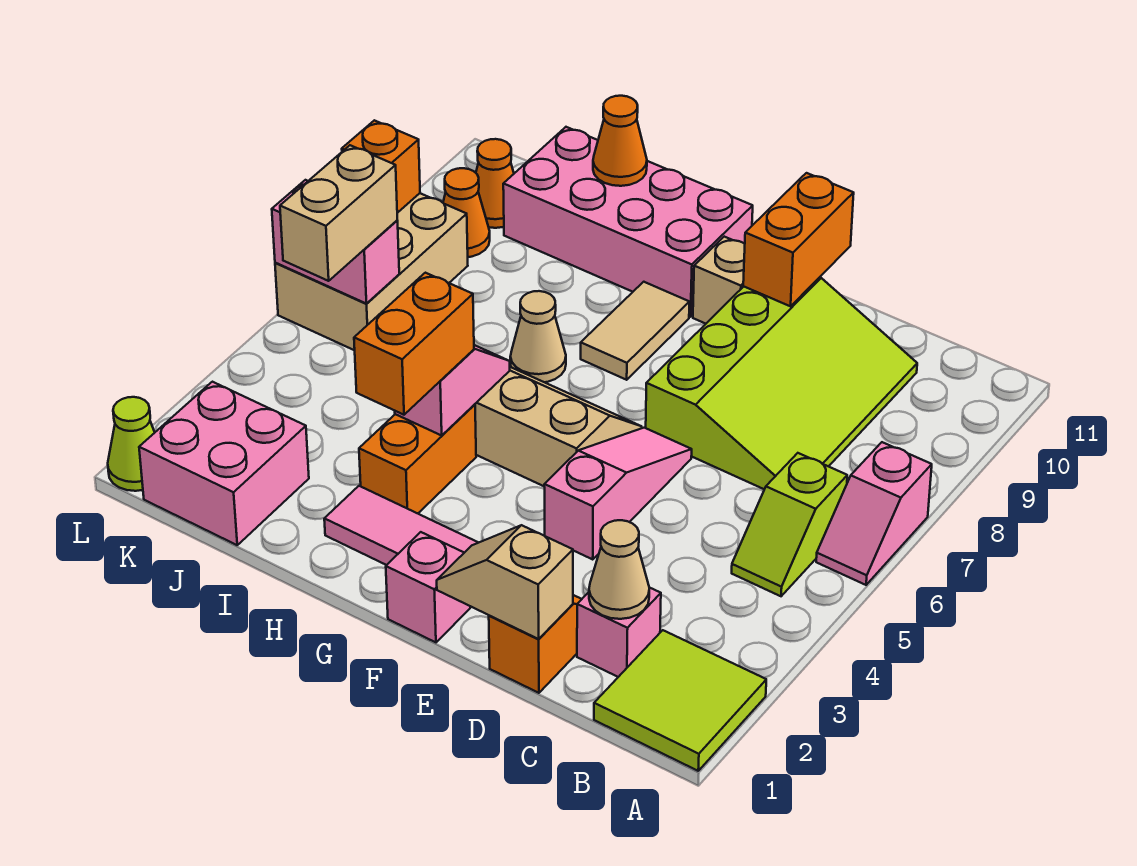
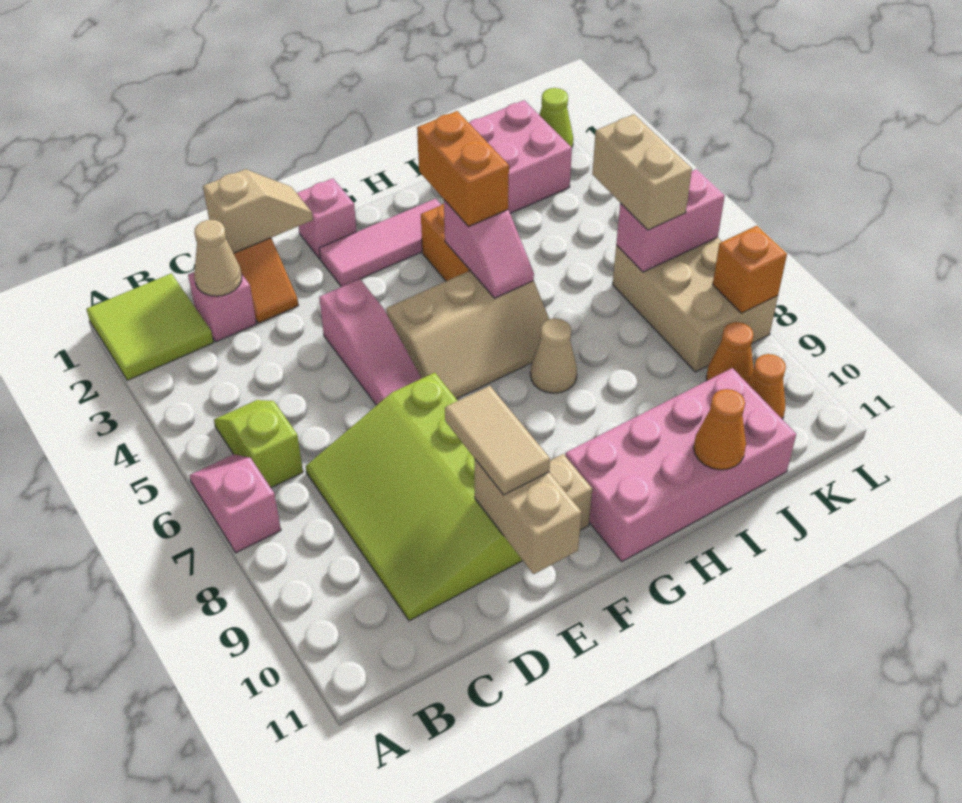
orange brick E10:E11 level 2 -> tan brick E10:E11 level 2
tan tile G8:G9 level 1 -> tan tile E9:E10 level 3

